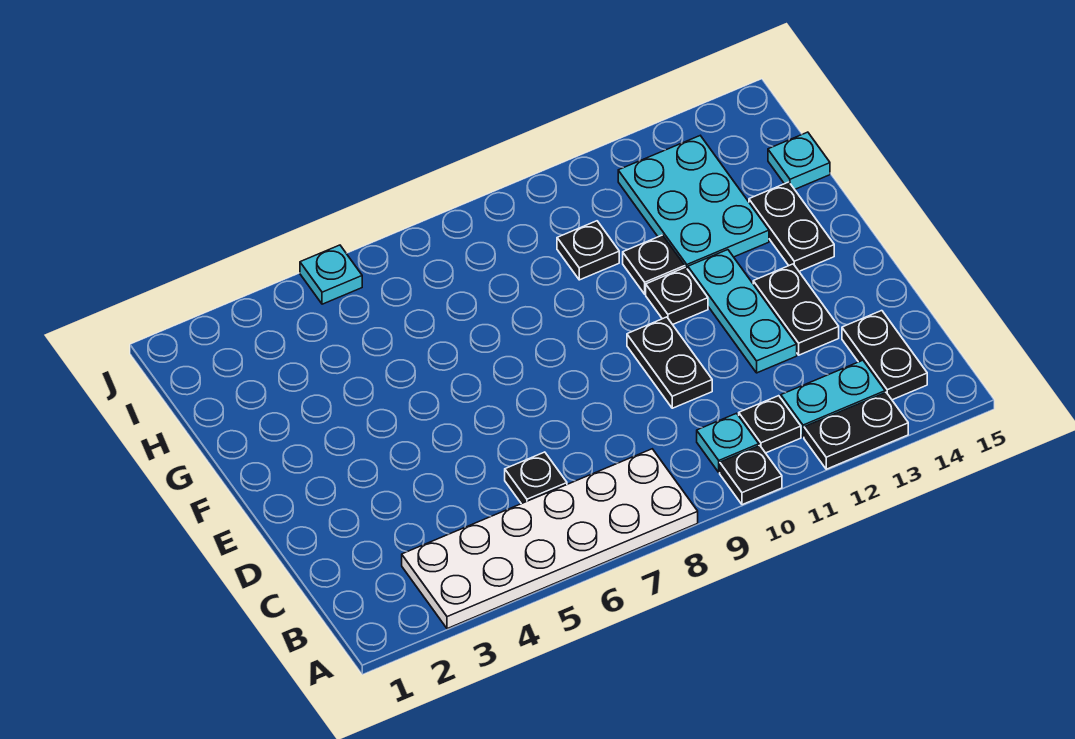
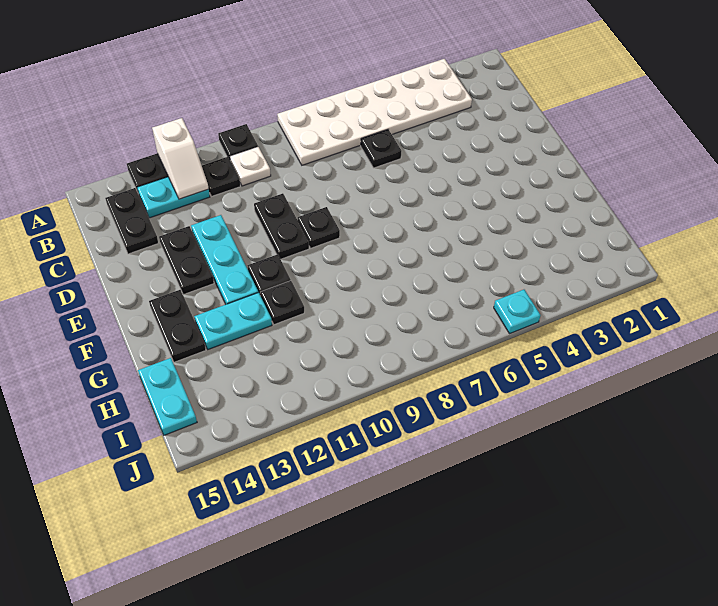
none -> white slope A12:B12 level 2 top A
cyan plate B10 level 1 -> white plate B10 level 1
cyan plate G12:I13 level 1 -> cyan plate G12:G13 level 1
black plate H10 level 1 -> black plate E9 level 1
cyan plate H15 level 1 -> cyan plate H15:I15 level 1

